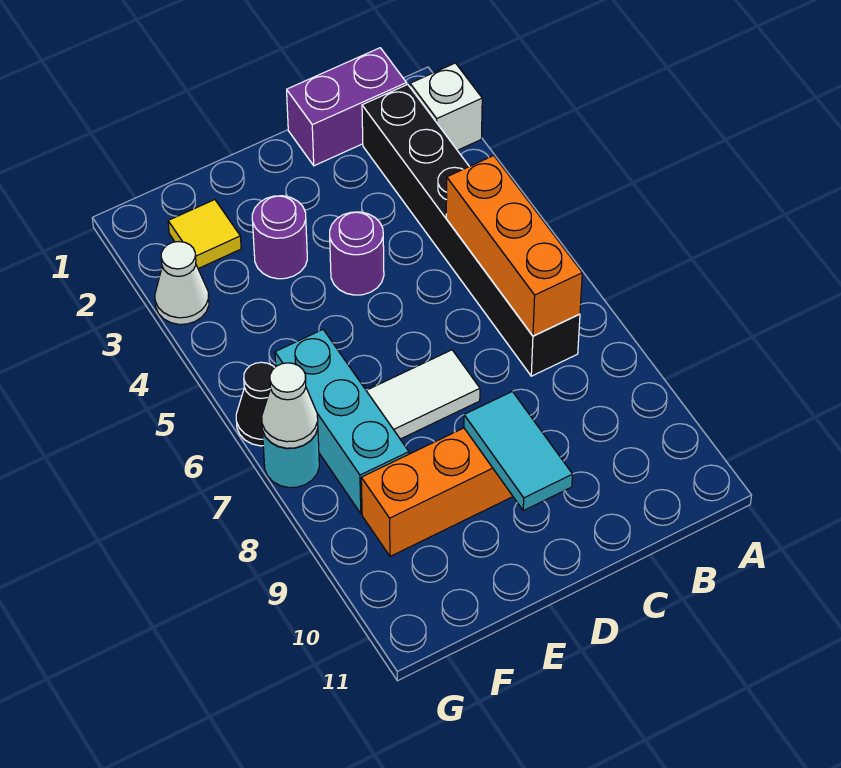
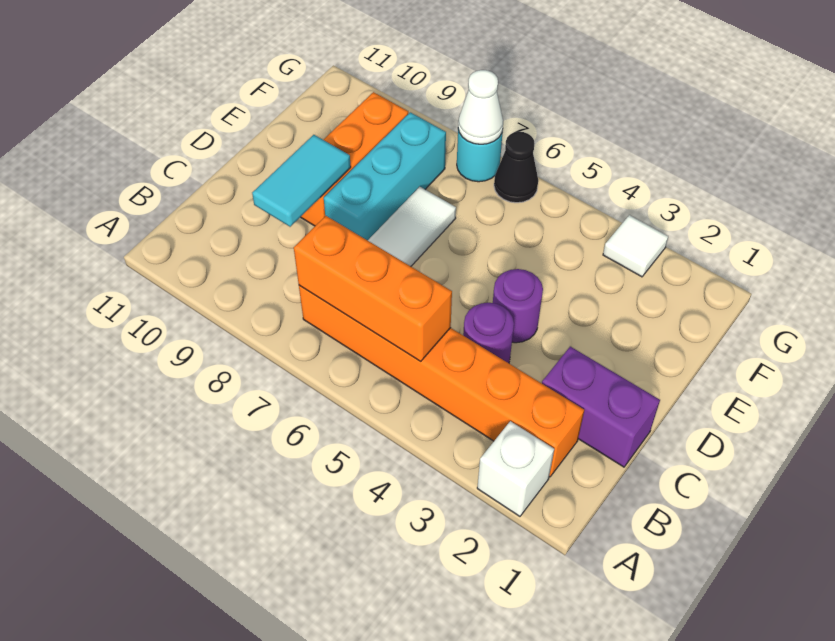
purple brick B1:C1 level 1 -> purple brick C1:C2 level 1
black brick B2:B7 level 1 -> orange brick B2:B7 level 1
cyan tile D9:D10 level 2 -> cyan tile C9:D9 level 2
purple round brick E3 level 1 -> purple round brick C4 level 1
yellow tile F2 level 1 -> none
cyan brick F6:F8 level 1 -> cyan brick D8:F8 level 1
white cone G3 level 1 -> white tile G3 level 1

